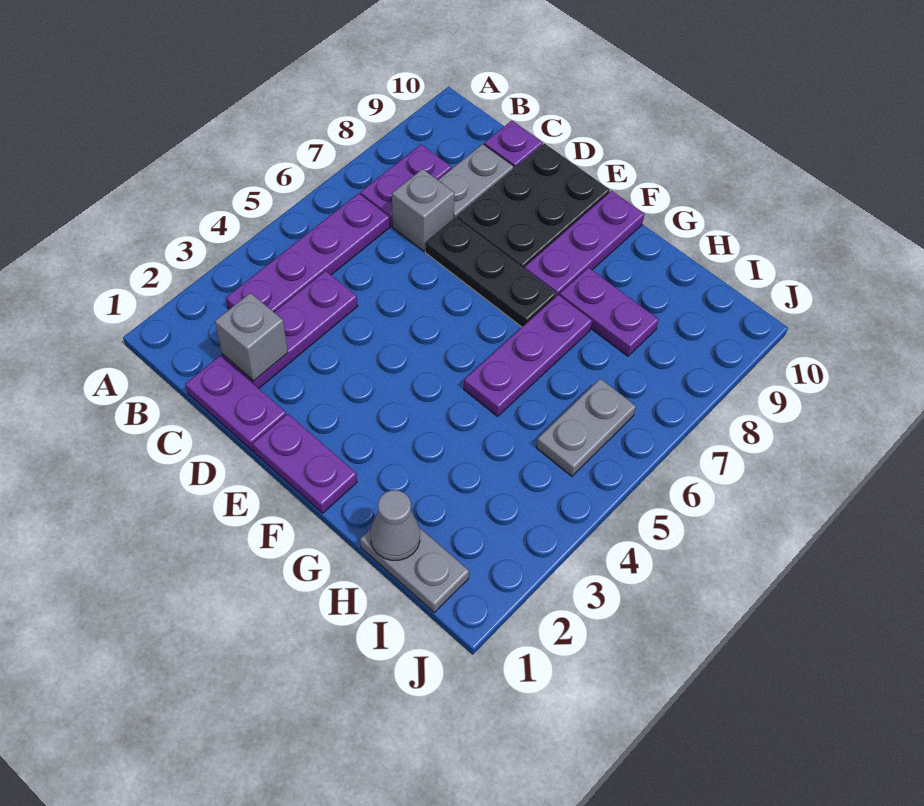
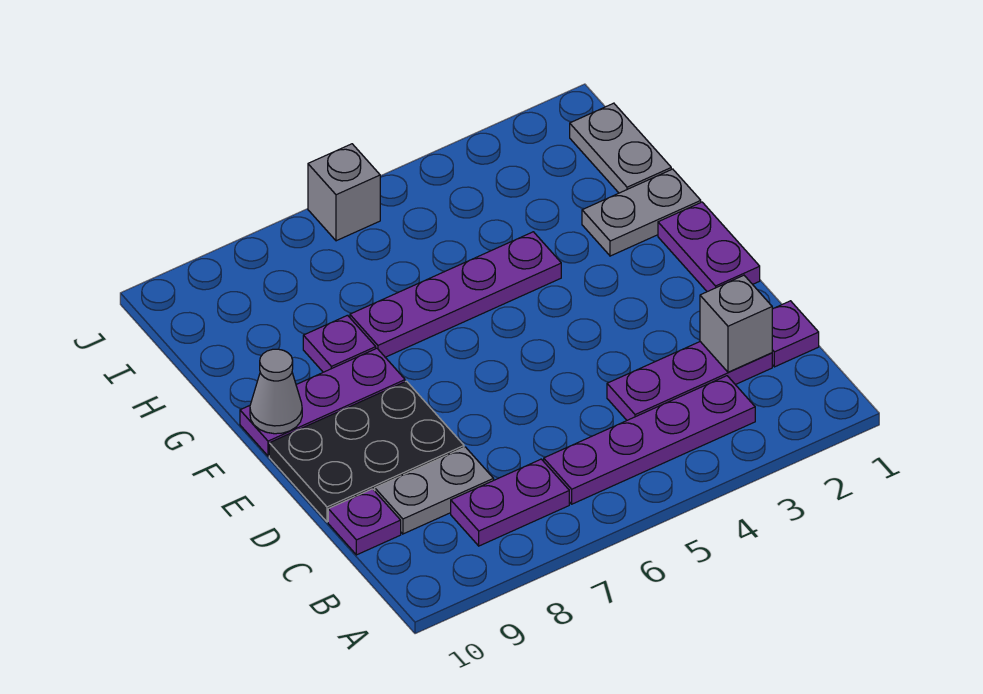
purple plate C1:D1 level 1 -> purple plate C1 level 1
grey brick C7 level 1 -> grey brick J6 level 1
black plate D7:F7 level 1 -> none
purple plate G5:G7 level 1 -> purple plate G4:G7 level 1
purple plate G8:H8 level 1 -> purple plate G8 level 1
grey cone H1 level 2 -> grey cone F10 level 2
grey plate I5:I6 level 1 -> grey plate G1:G2 level 1

